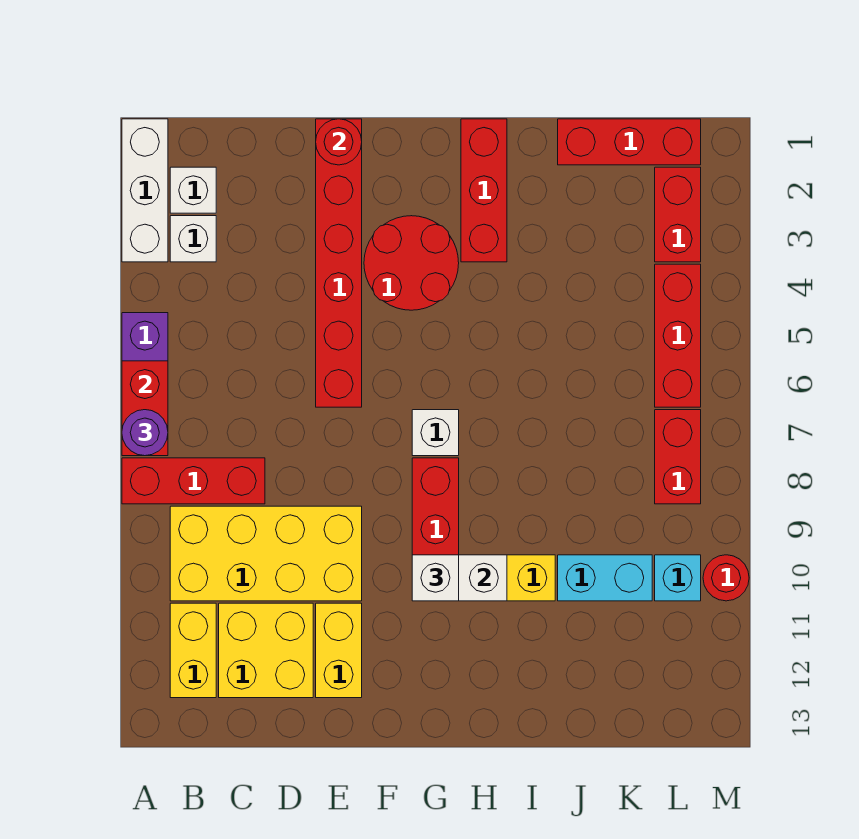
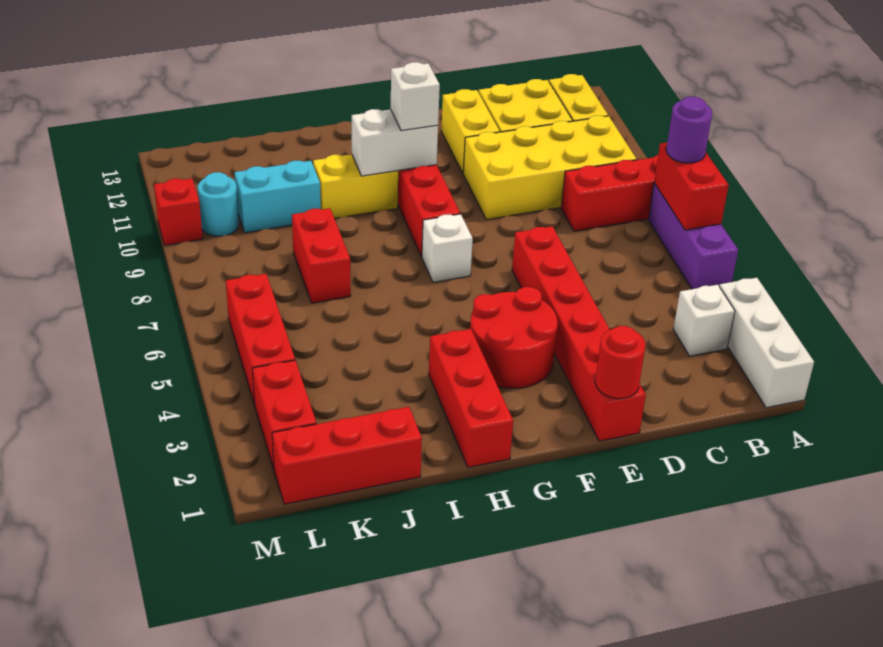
white brick B2 level 1 -> none
red brick L7:L8 level 1 -> red brick J7:J8 level 1
cyan brick L10 level 1 -> cyan round brick L10 level 1
red round brick M10 level 1 -> red brick M10 level 1

